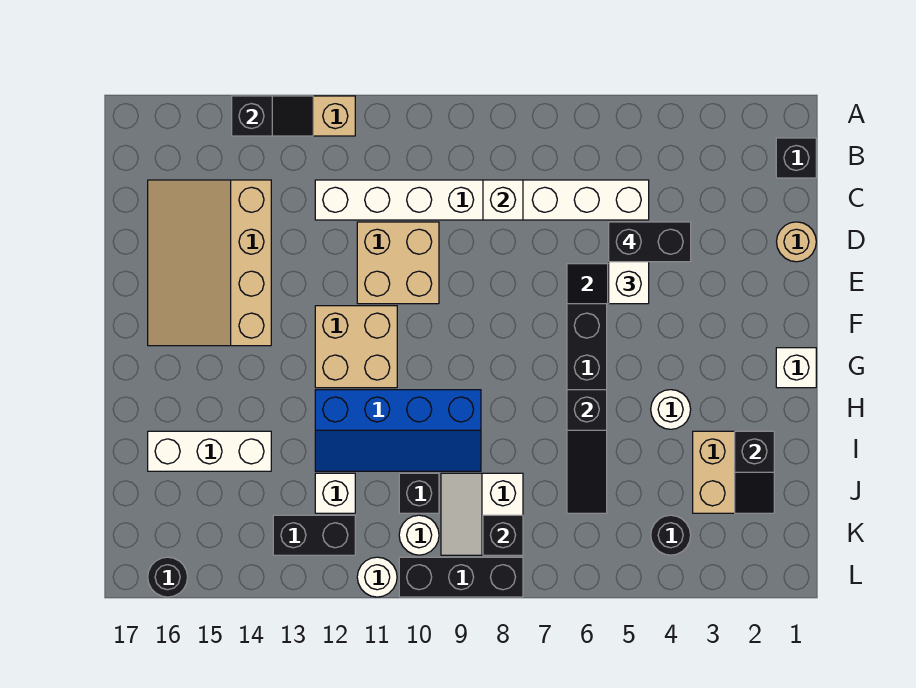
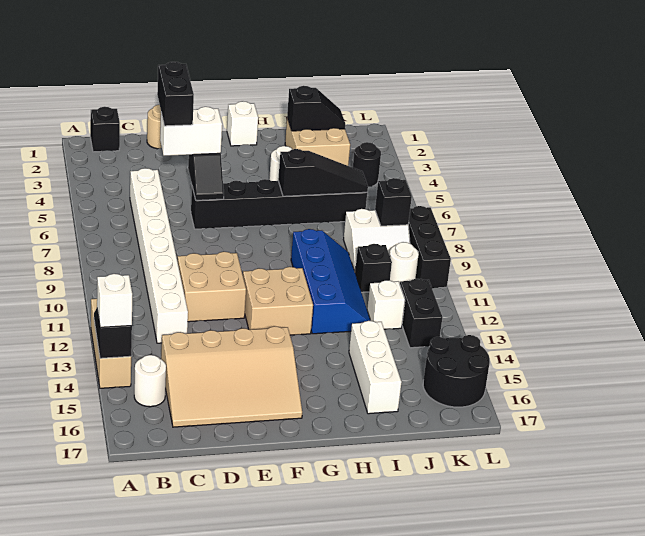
white brick C8 level 2 -> white brick A14 level 3
white round brick L11 level 1 -> white round brick B15 level 1
black round brick L16 level 1 -> black round brick K15:L16 level 1

